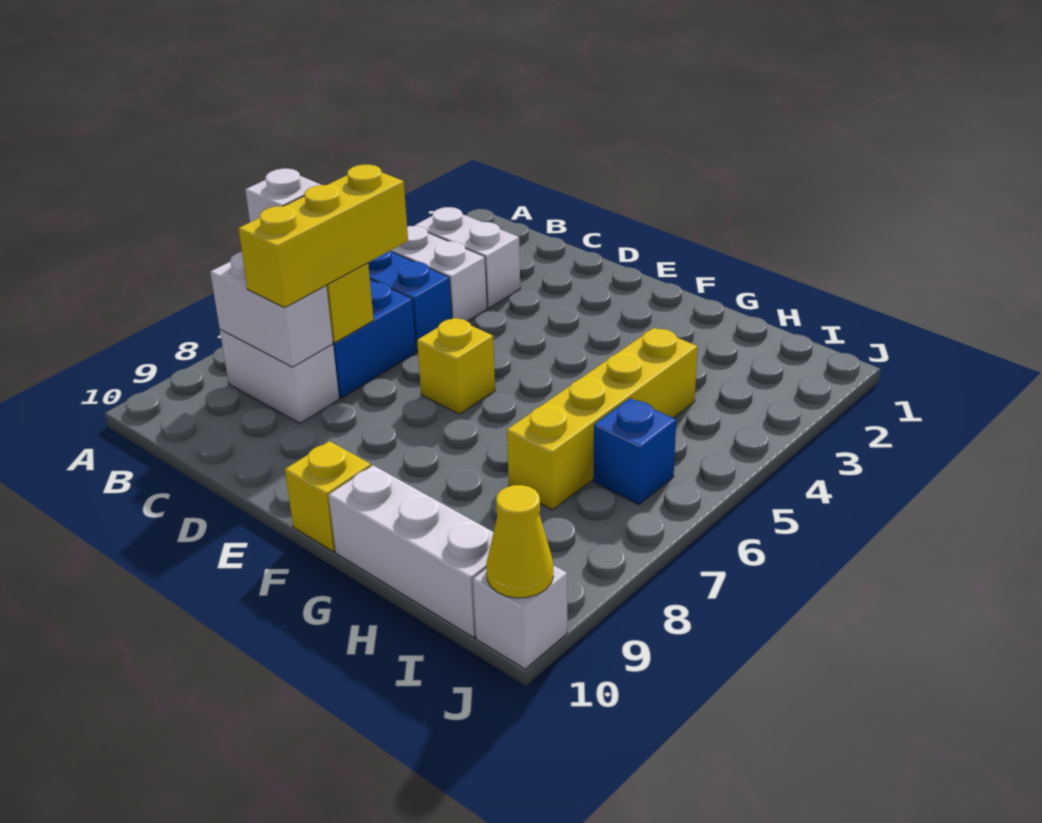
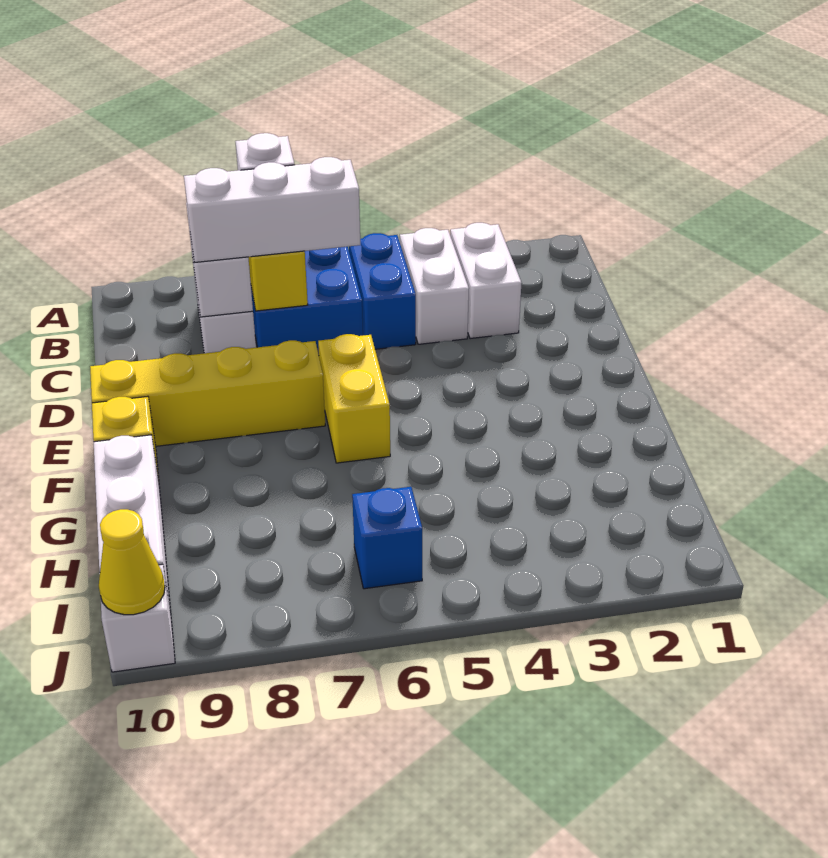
yellow brick C6:C8 level 3 -> white brick C6:C8 level 3
yellow brick E6 level 1 -> yellow brick E6:F6 level 1
yellow brick H4:H7 level 1 -> yellow brick E7:E10 level 1

